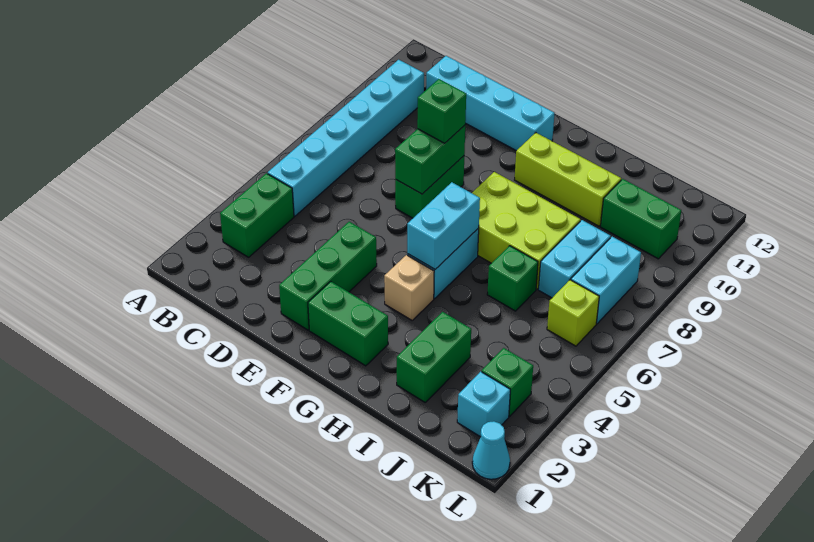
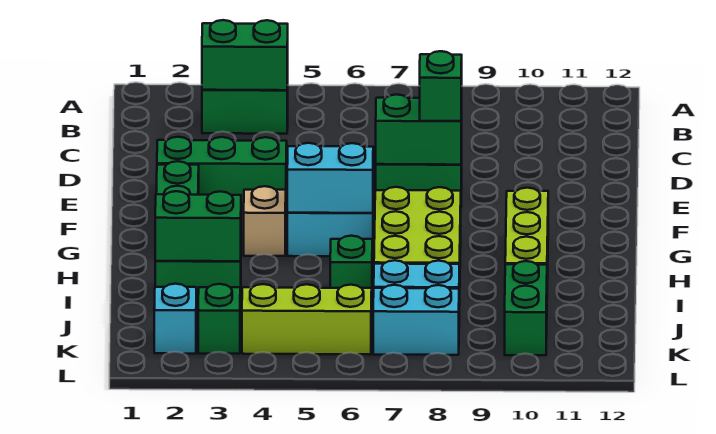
none -> green brick B3:B4 level 2
cyan brick B5:B10 level 1 -> none
cyan brick C11:F11 level 1 -> none
none -> green brick I2:I3 level 2
lime brick K6 level 1 -> lime brick K4:K6 level 1
cyan cone L1 level 1 -> none

